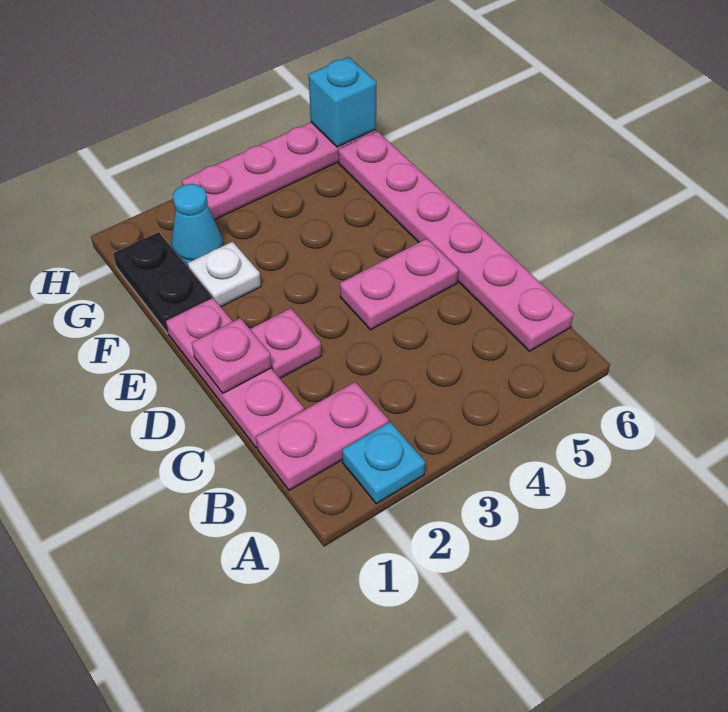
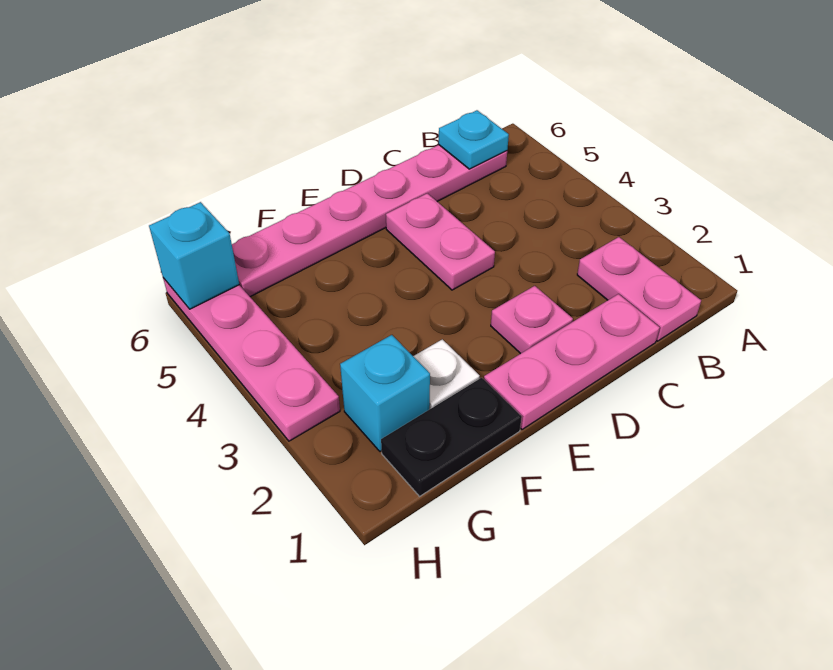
cyan plate A2 level 1 -> cyan plate B6 level 2
pink plate D1 level 2 -> none
cyan cone G2 level 1 -> cyan brick G2 level 1

